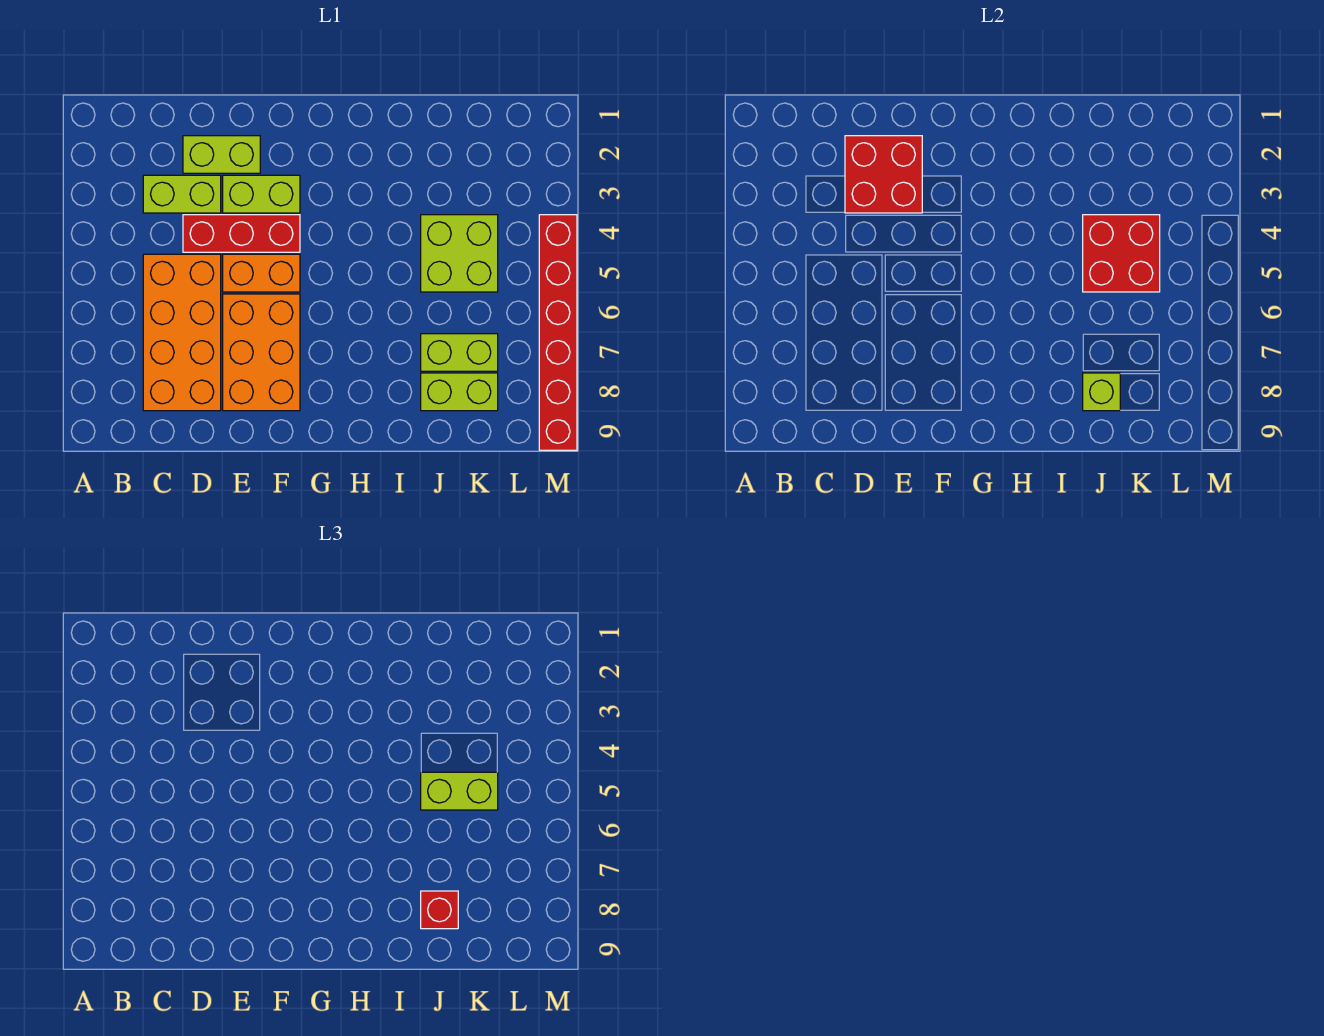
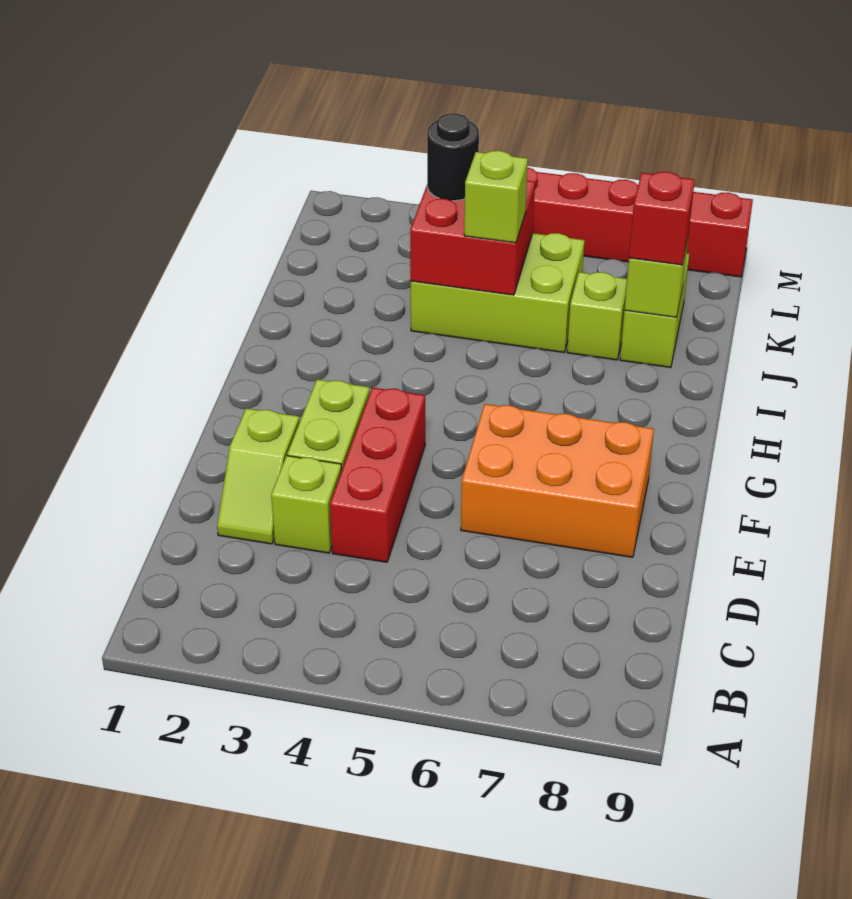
lime brick C3:D3 level 1 -> lime brick D3 level 1
orange brick C5:D8 level 1 -> none
lime brick D2:E2 level 1 -> lime slope D2:E2 level 1 top E
red brick D2:E3 level 2 -> none
orange brick E5:F5 level 1 -> none
lime brick J4:K5 level 1 -> lime brick J4:K6 level 1
lime brick J5:K5 level 3 -> lime brick J5 level 3
lime brick J7:K7 level 1 -> lime brick J7 level 1
none -> black round brick K4 level 3

